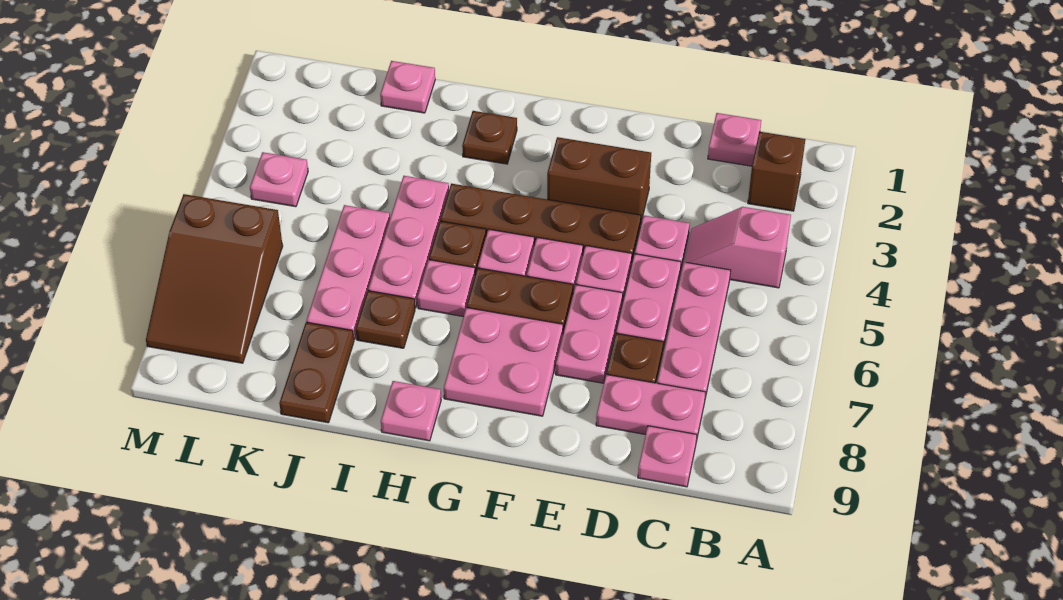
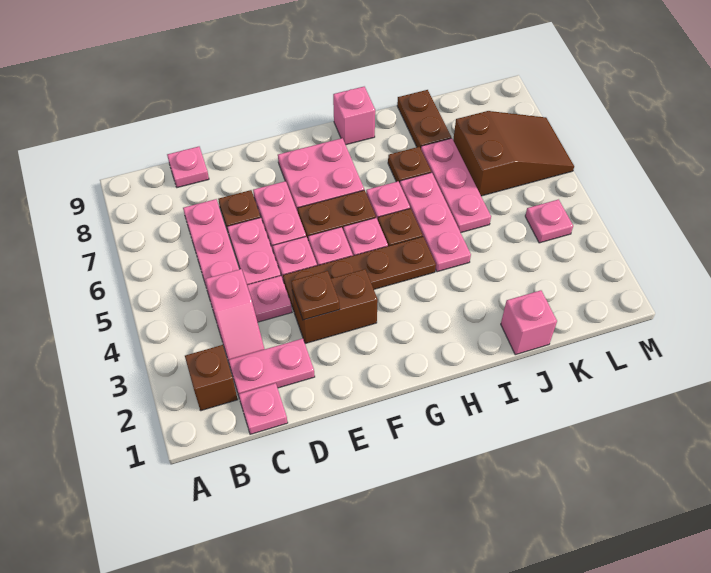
pink slope B4:C4 level 1 top B -> pink slope C3:C4 level 1 top 4
pink plate C8:D8 level 1 -> pink plate C2:D2 level 1
brown plate H2 level 1 -> brown plate E3 level 2
pink plate H9 level 1 -> pink brick H9 level 1
pink plate J1 level 1 -> pink brick J1 level 1
brown slope L6:M8 level 1 top 6 -> brown slope K6:M7 level 1 top K

